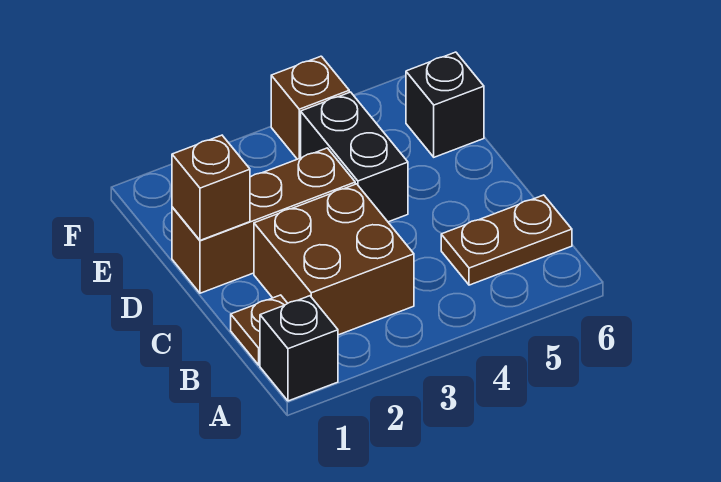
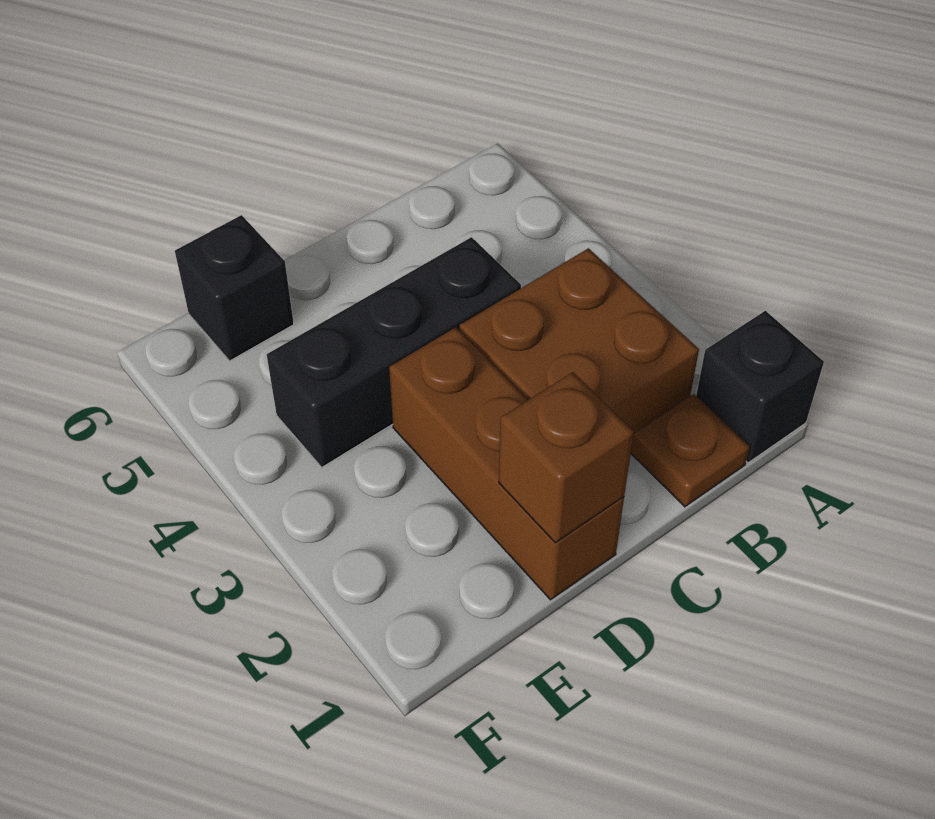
brown plate B5:B6 level 1 -> none
black brick D4:E4 level 1 -> black brick C4:E4 level 1
brown brick F4 level 1 -> none

